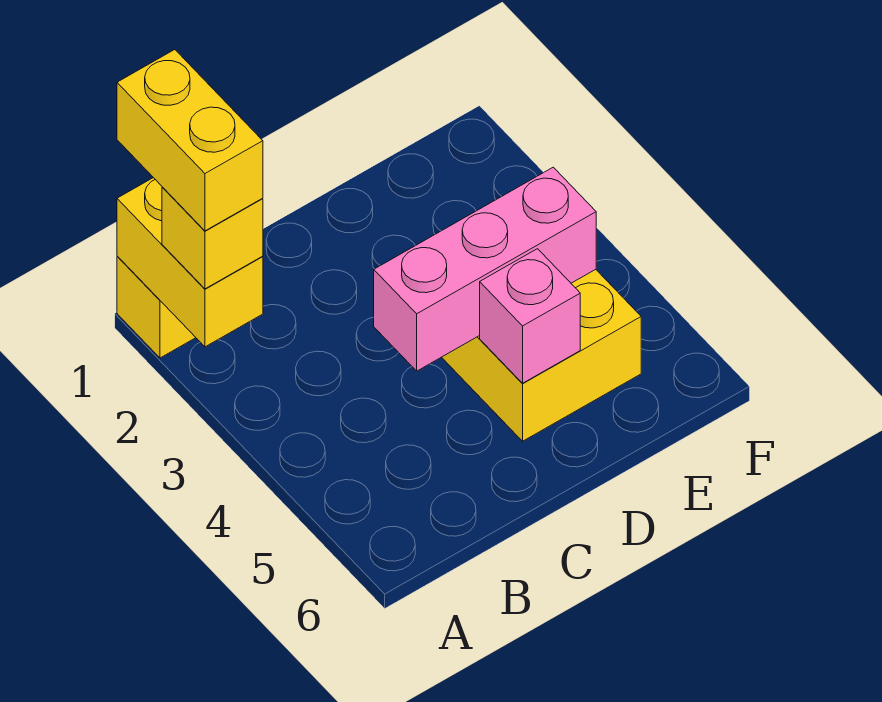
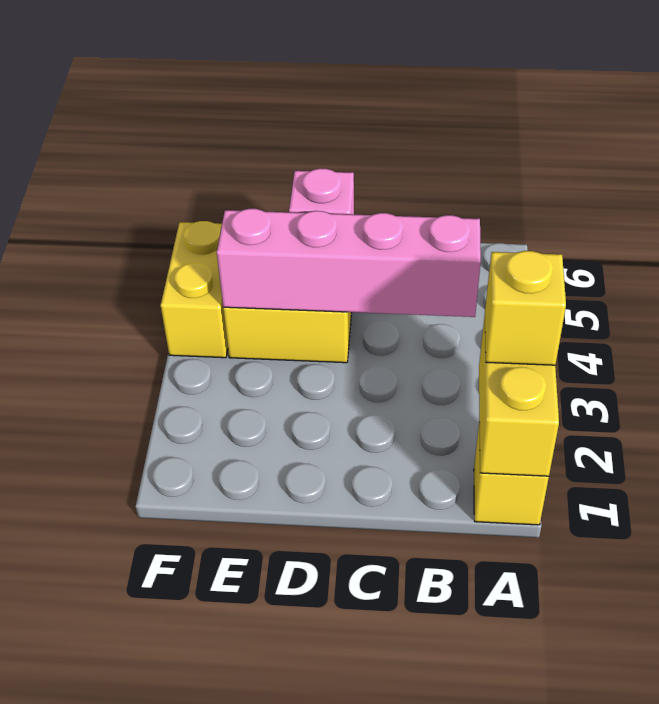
yellow brick A1:A2 level 4 -> yellow brick F4:F5 level 1
pink brick C4:E4 level 2 -> pink brick B4:E4 level 2

